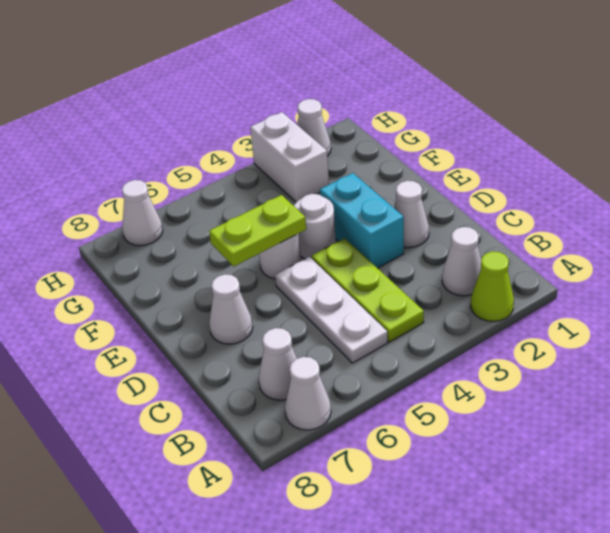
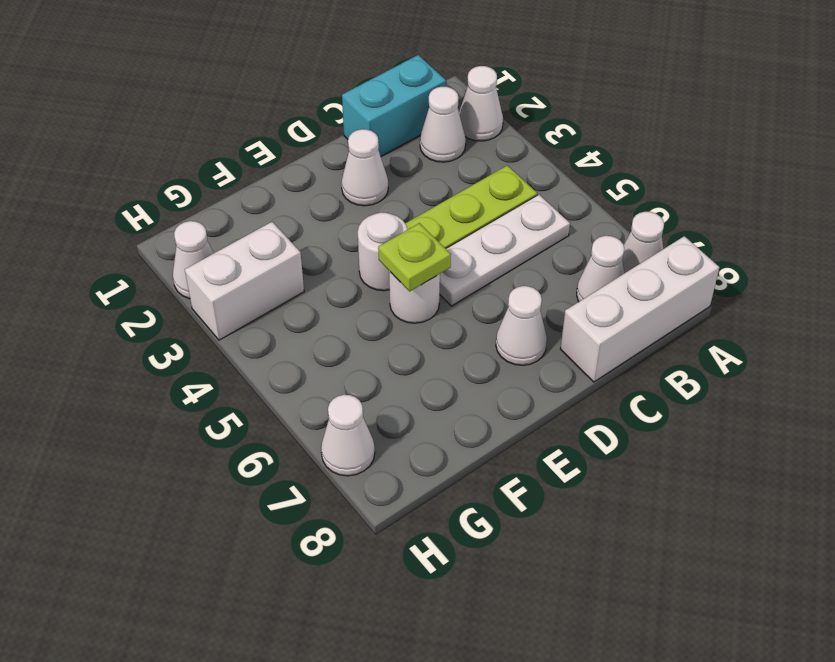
lime cone A2 level 1 -> white cone A2 level 1
none -> white brick A8:C8 level 1
cyan brick D3:E3 level 1 -> cyan brick B1:C1 level 1
lime plate E5:E6 level 2 -> lime plate E5 level 2

